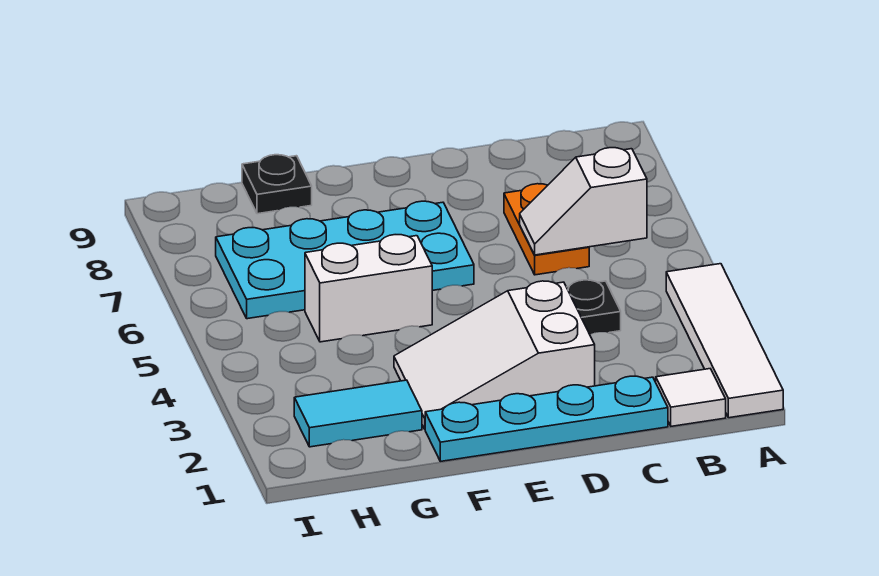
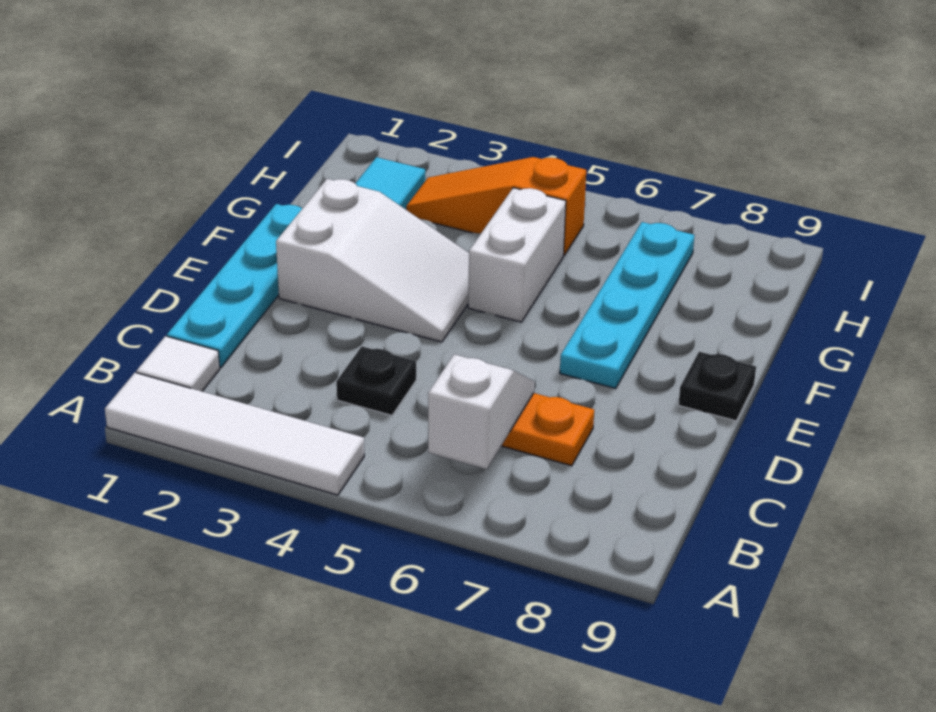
white slope D2:F3 level 1 top D -> white slope E2:F4 level 1 top 2
cyan plate E6:H7 level 1 -> cyan plate E7:H7 level 1
black plate G9 level 1 -> black plate E9 level 1
none -> orange slope H3:H5 level 1 top 5

